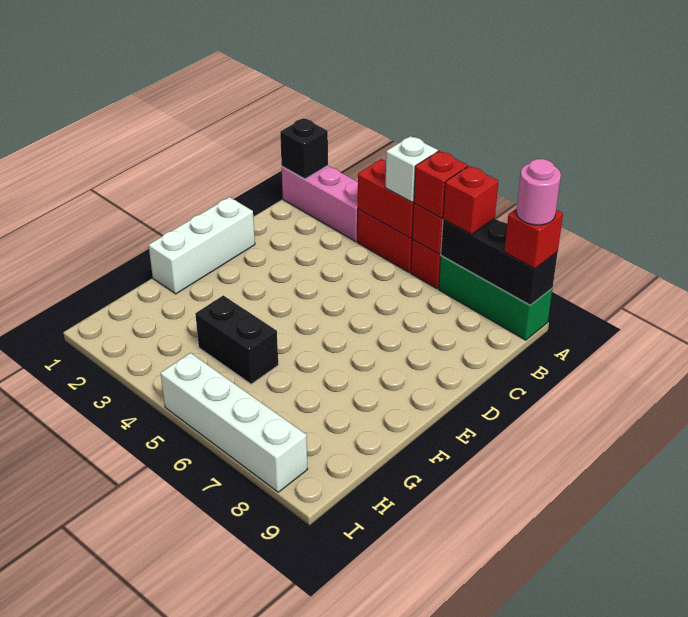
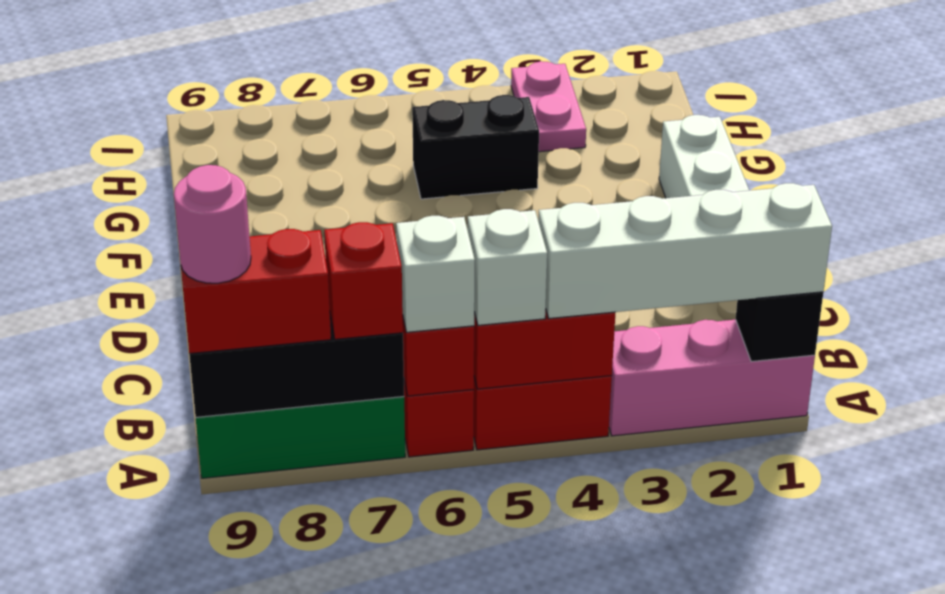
red brick A6 level 3 -> white brick A6 level 3
red brick A9 level 3 -> red brick A8:A9 level 3
none -> pink plate H3:I3 level 1
white brick I5:I8 level 1 -> white brick A1:A4 level 3

